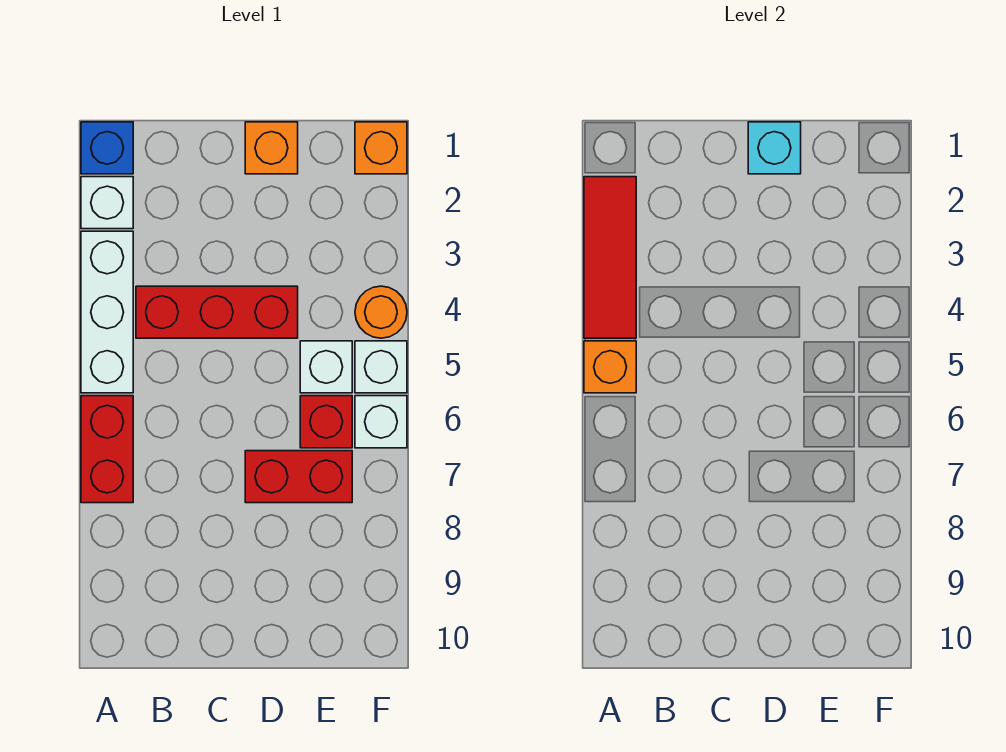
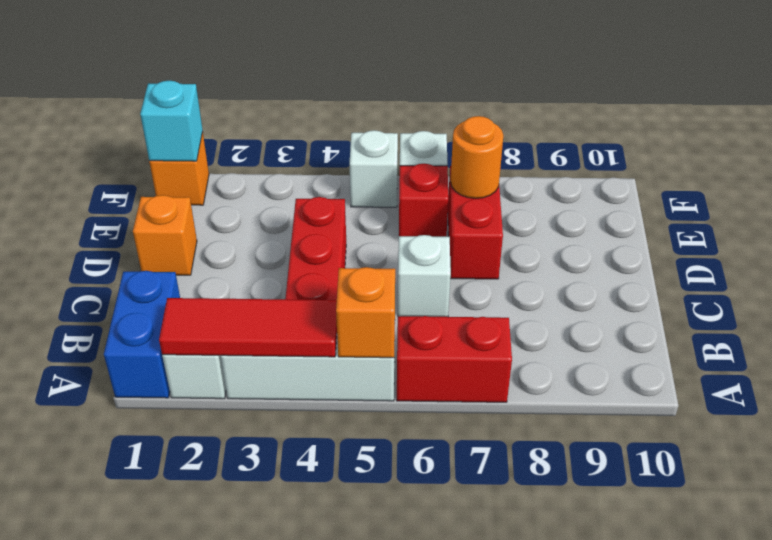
blue brick A1 level 1 -> blue brick A1:B1 level 1
cyan brick D1 level 2 -> cyan brick F1 level 2
white brick E5 level 1 -> white brick C6 level 1
orange round brick F4 level 1 -> orange round brick E7 level 2

